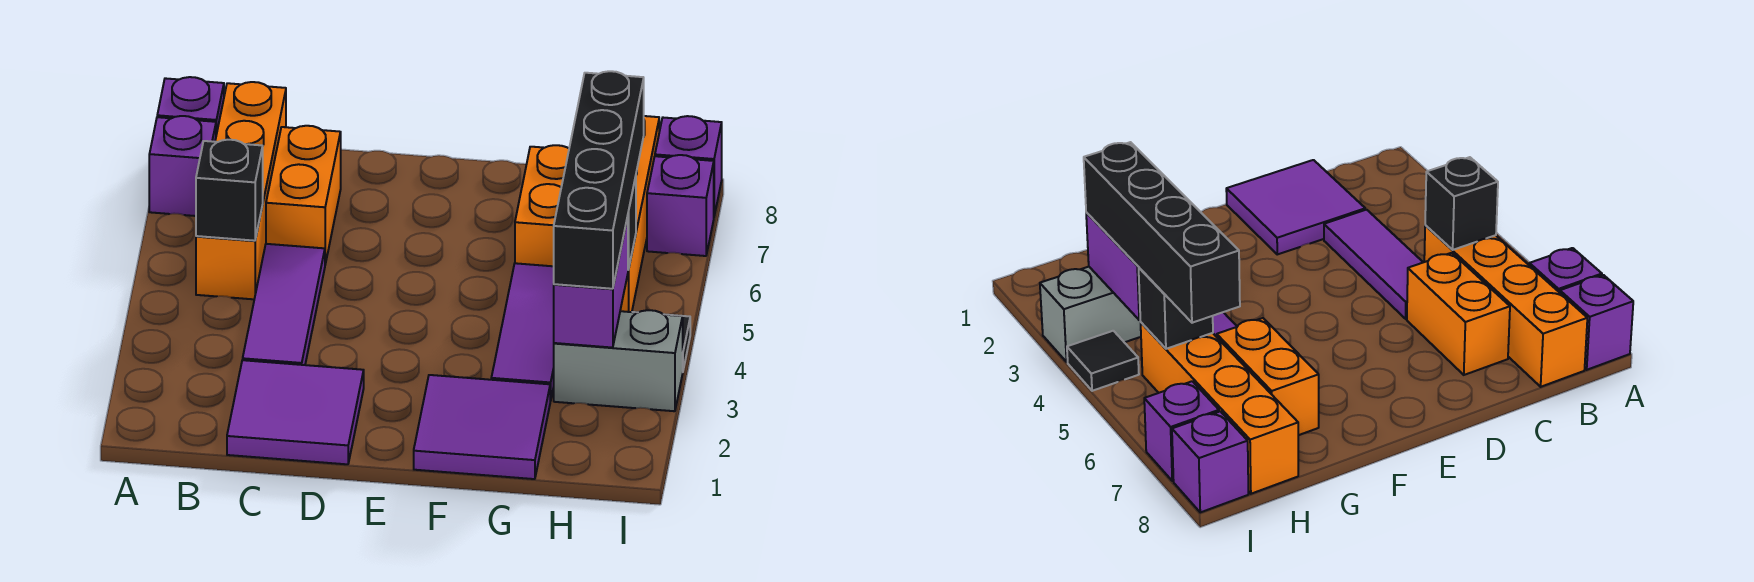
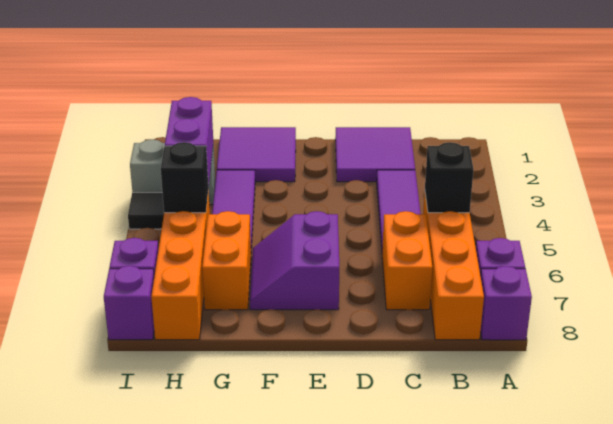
none -> purple slope E6:F7 level 1 top E
black brick H3:H6 level 3 -> none

